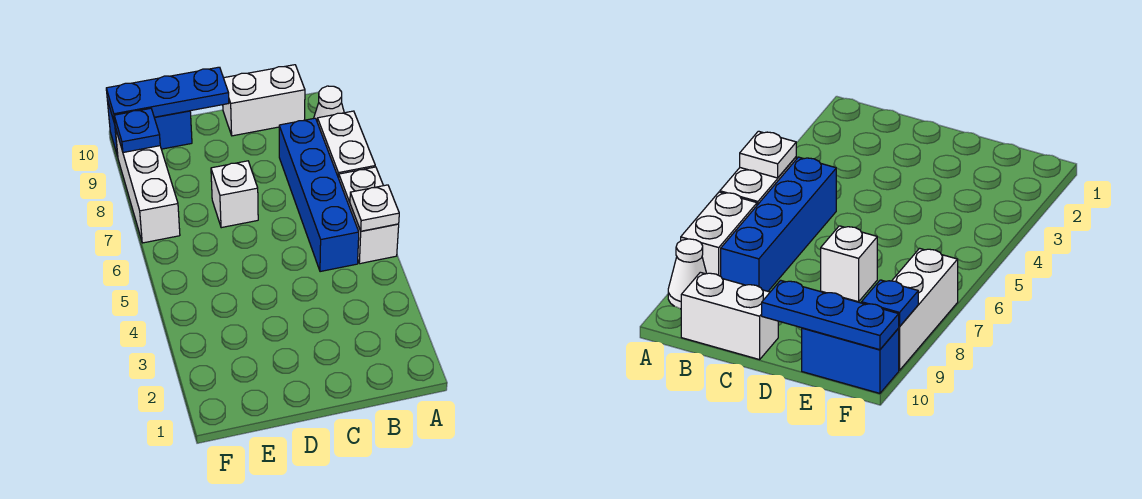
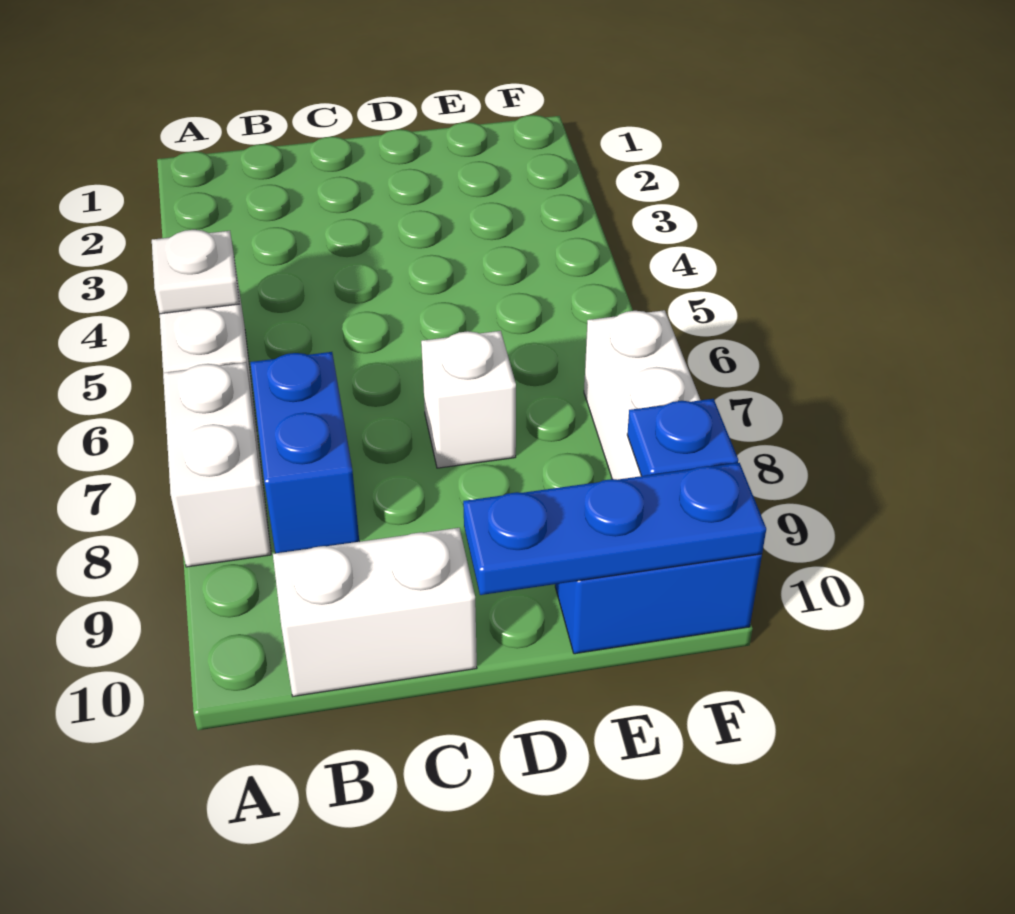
white cone A9 level 1 -> none
blue brick B5:B8 level 1 -> blue brick B7:B8 level 1

